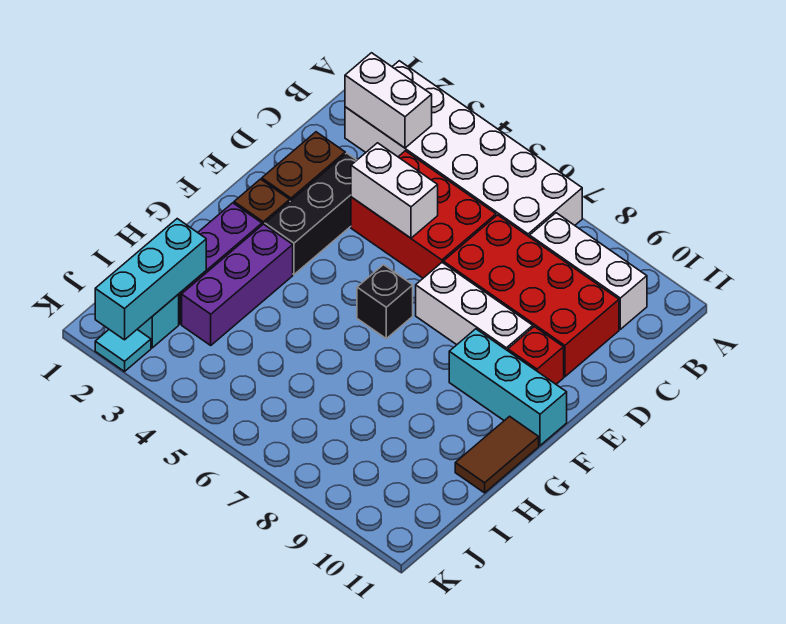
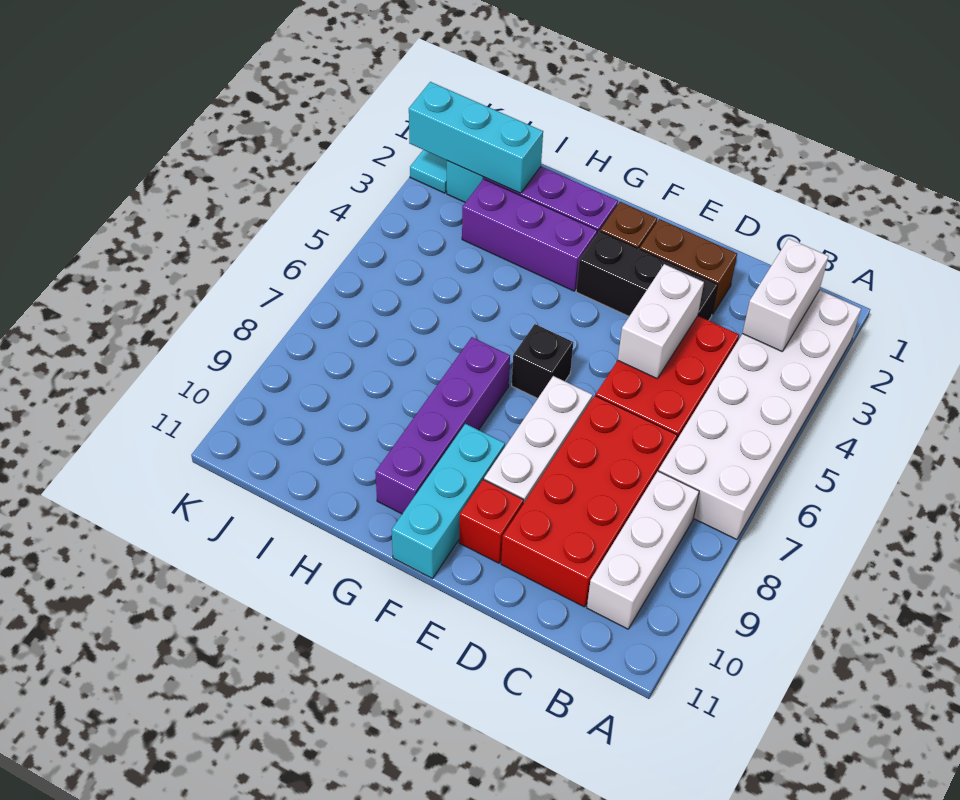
none -> purple brick G7:G10 level 1
brown tile G11:H11 level 1 -> none

